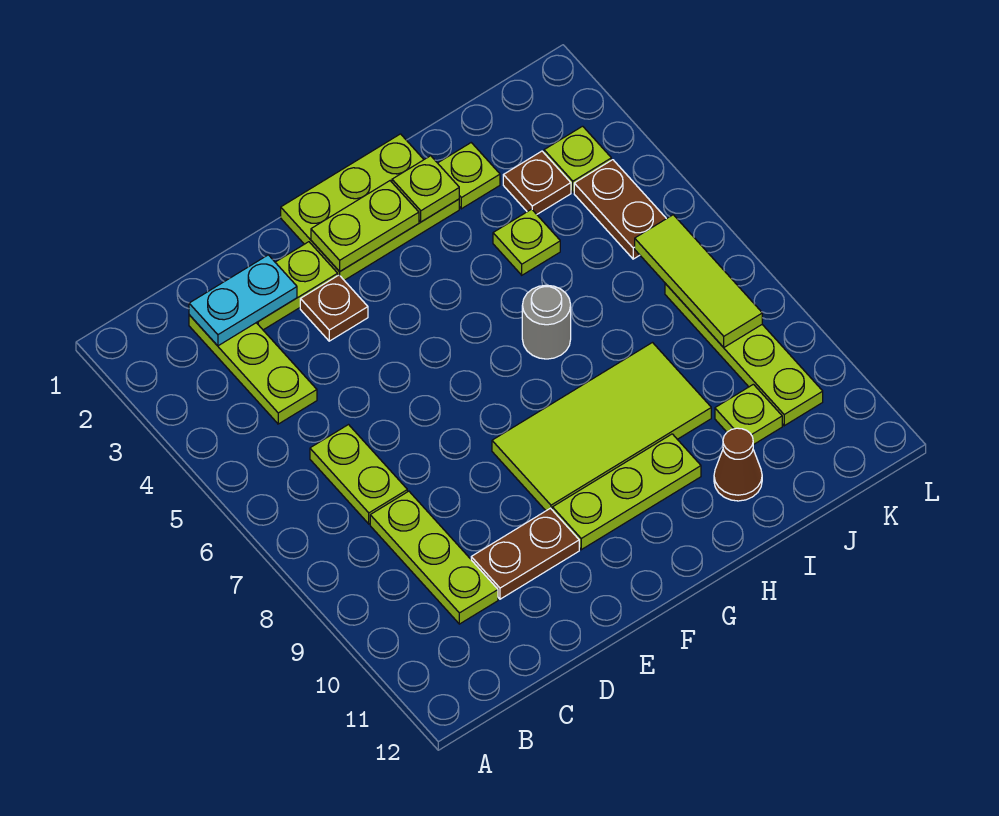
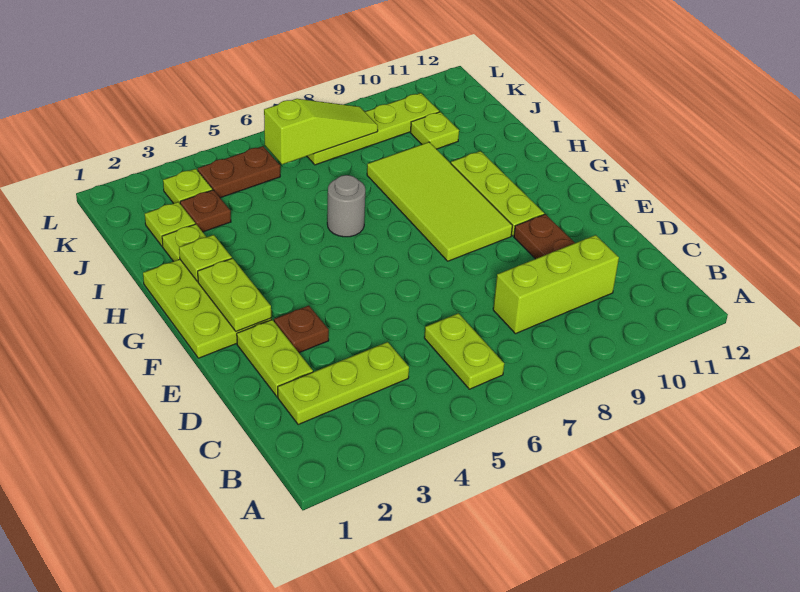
cyan plate C2:D2 level 2 -> none
lime plate C6:C7 level 1 -> lime plate B6:C6 level 1
lime plate C8:C10 level 1 -> lime brick C8:C10 level 1
lime plate I4 level 1 -> lime plate J2 level 1
brown cone I11 level 1 -> none
lime tile K6:K8 level 2 -> lime slope K6:K8 level 2 top 6

